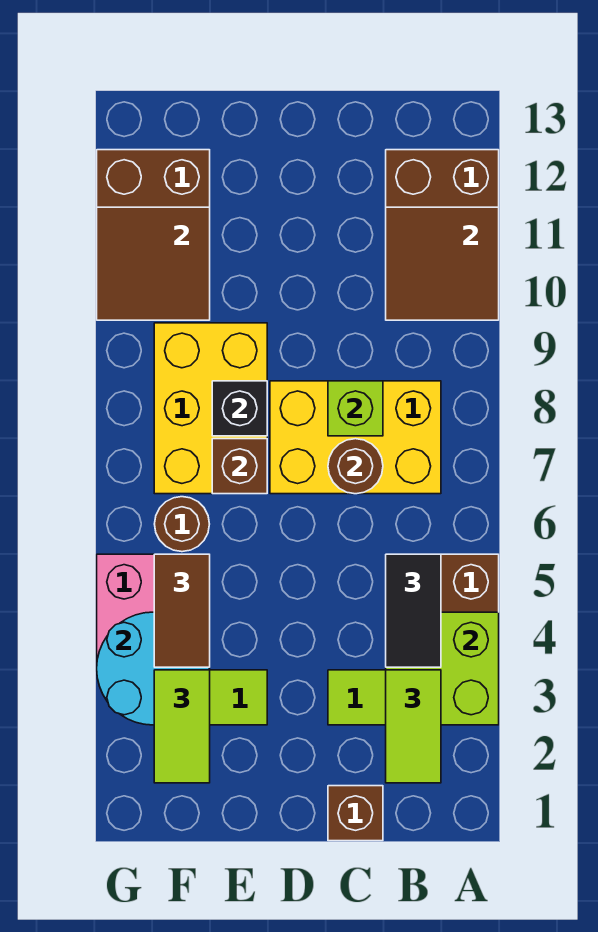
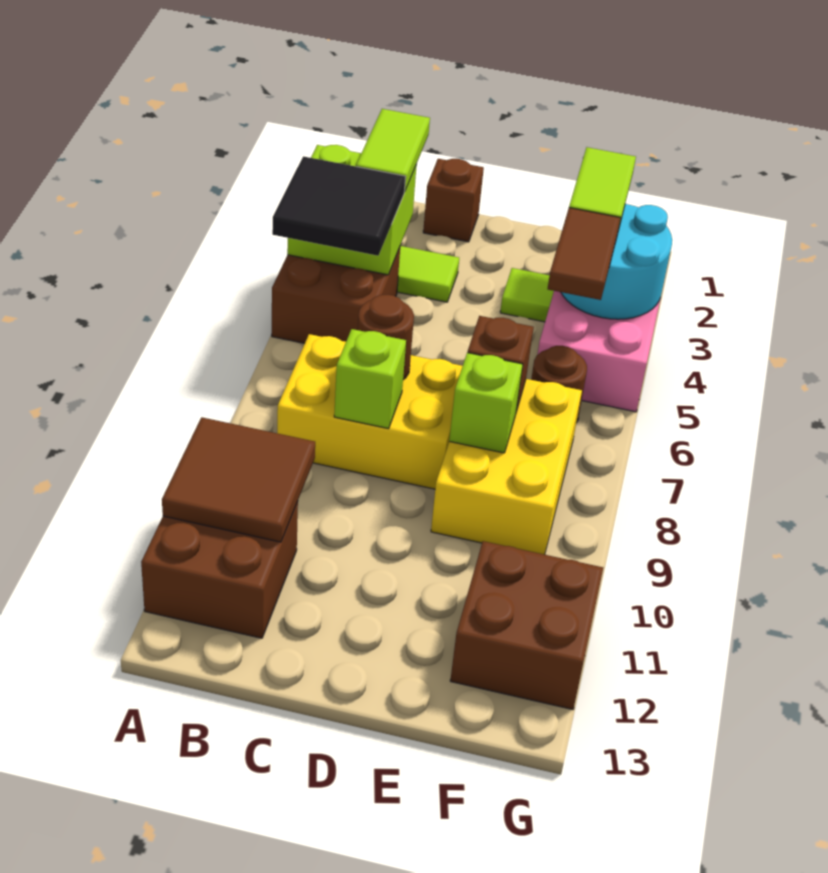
black tile B4:B5 level 3 -> black tile A4:B5 level 3
black brick E8 level 2 -> lime brick E8 level 2
brown tile F10:G11 level 2 -> none

